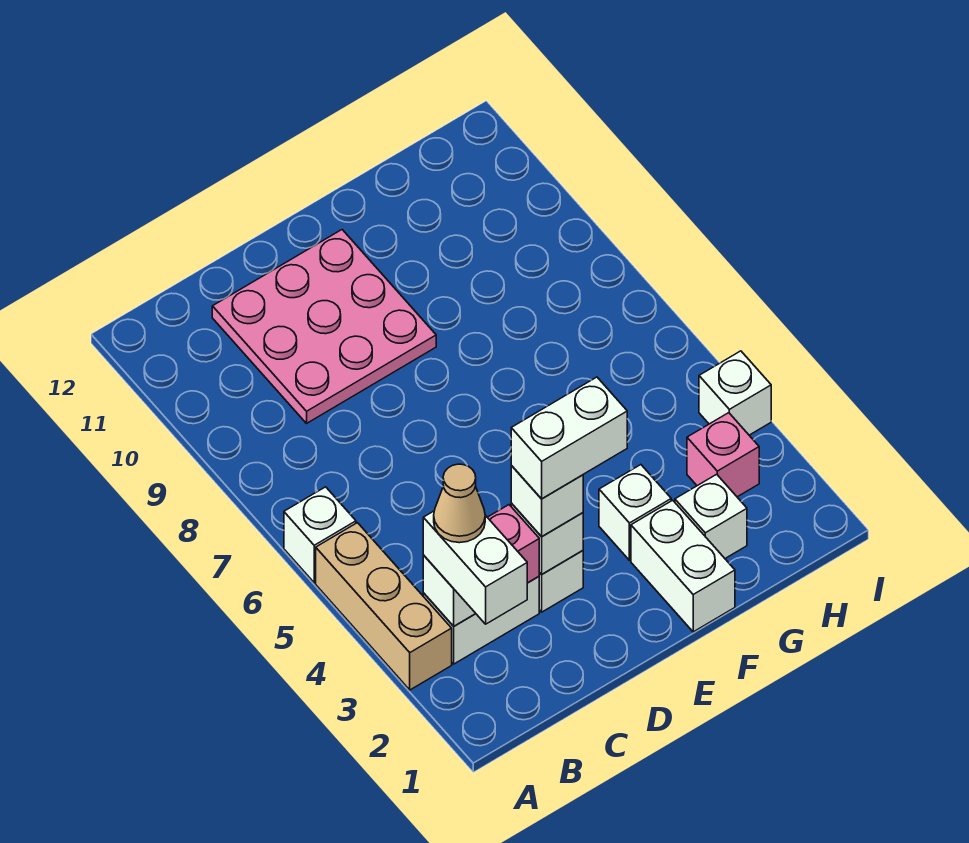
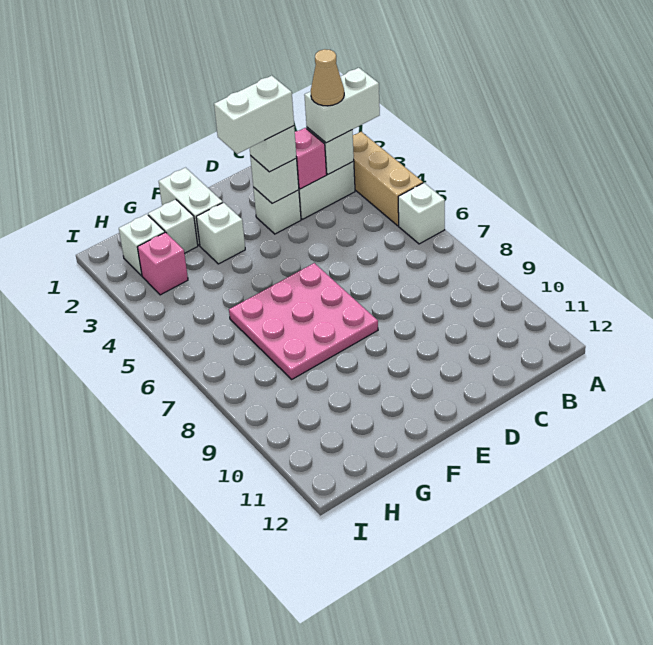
white brick B2:B3 level 3 -> white brick A3:B3 level 3
pink plate C9:E11 level 1 -> pink plate E6:G8 level 1
white brick I4 level 1 -> white brick H2 level 1

